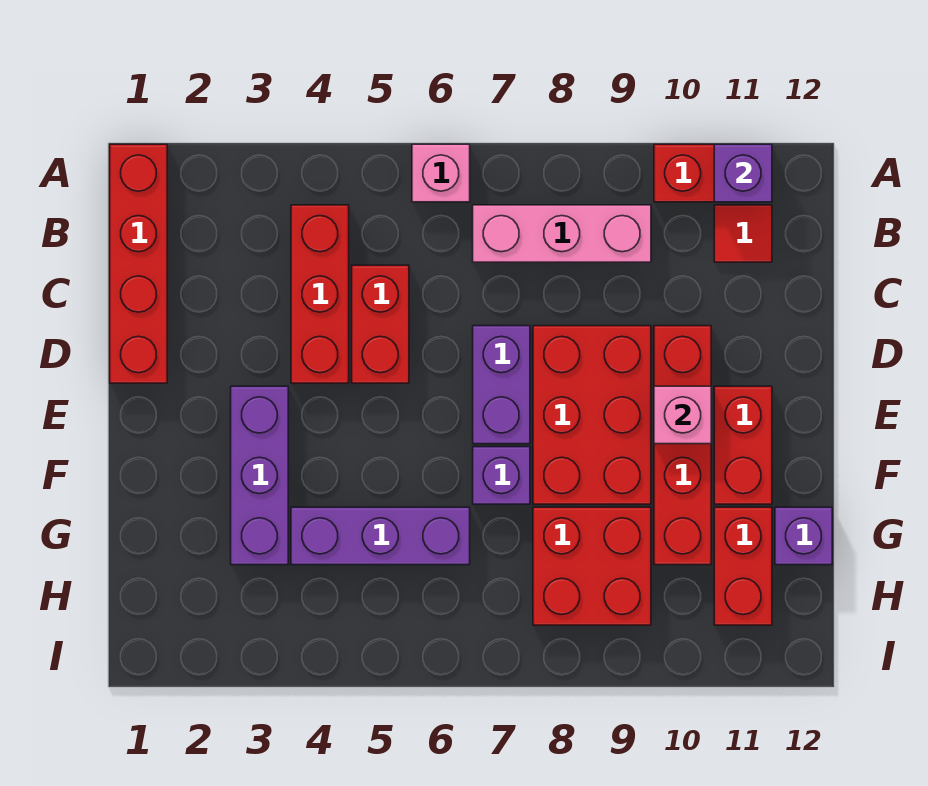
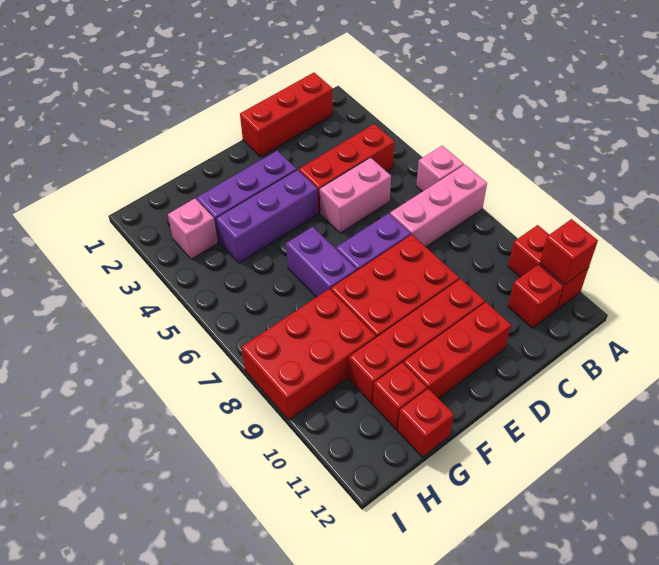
red brick A1:D1 level 1 -> red brick B1:D1 level 1
purple brick A11 level 2 -> red brick A11 level 2
pink brick B7:B9 level 1 -> pink brick A7:C7 level 1
red tile B11 level 1 -> red brick B11 level 1
red brick C5:D5 level 1 -> pink brick C5:D5 level 1
pink brick E10 level 2 -> pink brick H3 level 1
red brick E11:F11 level 1 -> red brick D11:F11 level 1
purple brick F7 level 1 -> purple brick F6:F7 level 1
purple brick G4:G6 level 1 -> purple brick E4:G4 level 1
red brick G8:H9 level 1 -> red brick G8:I9 level 1
red brick G11:H11 level 1 -> red brick G11 level 1
purple brick G12 level 1 -> red brick G12 level 1

